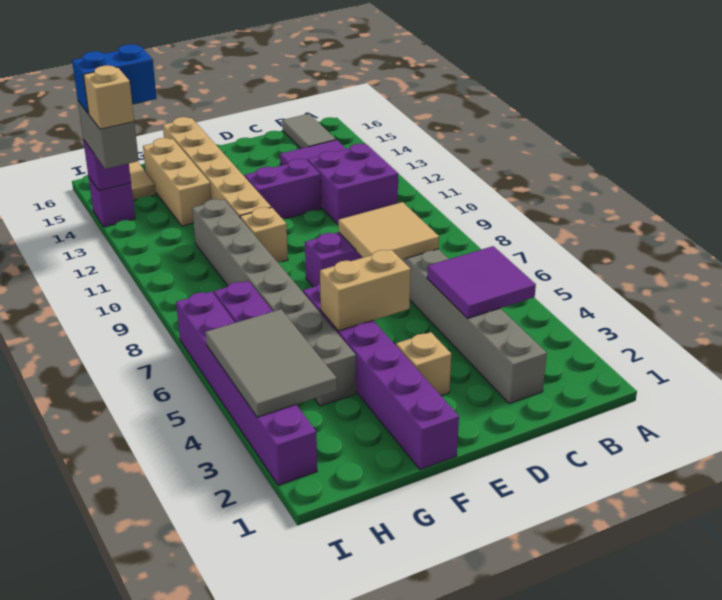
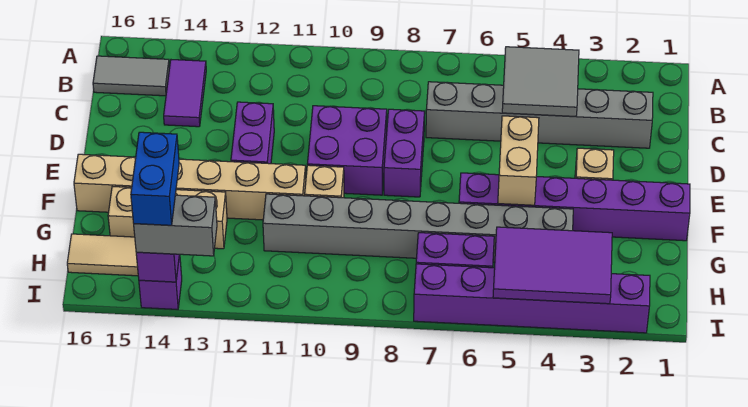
purple tile B4:C5 level 2 -> grey tile B4:C5 level 2
purple brick B11:C12 level 1 -> purple brick D9:E10 level 1
tan tile C7:D8 level 2 -> none
grey tile H3:I5 level 2 -> purple tile H3:I5 level 2
tan brick I13 level 4 -> none

